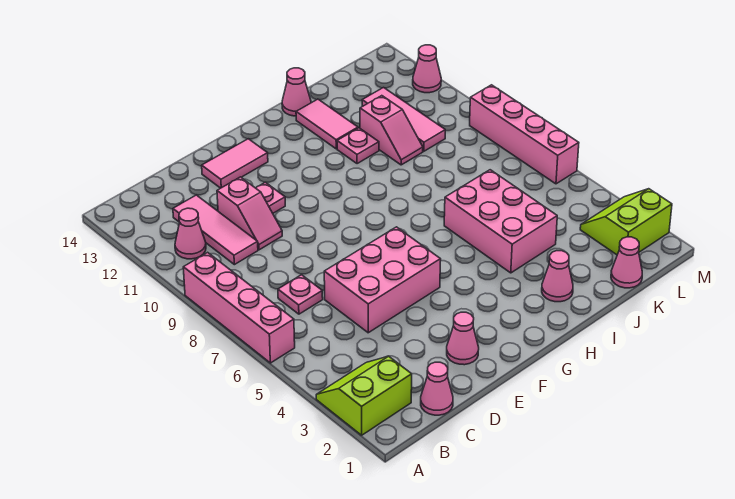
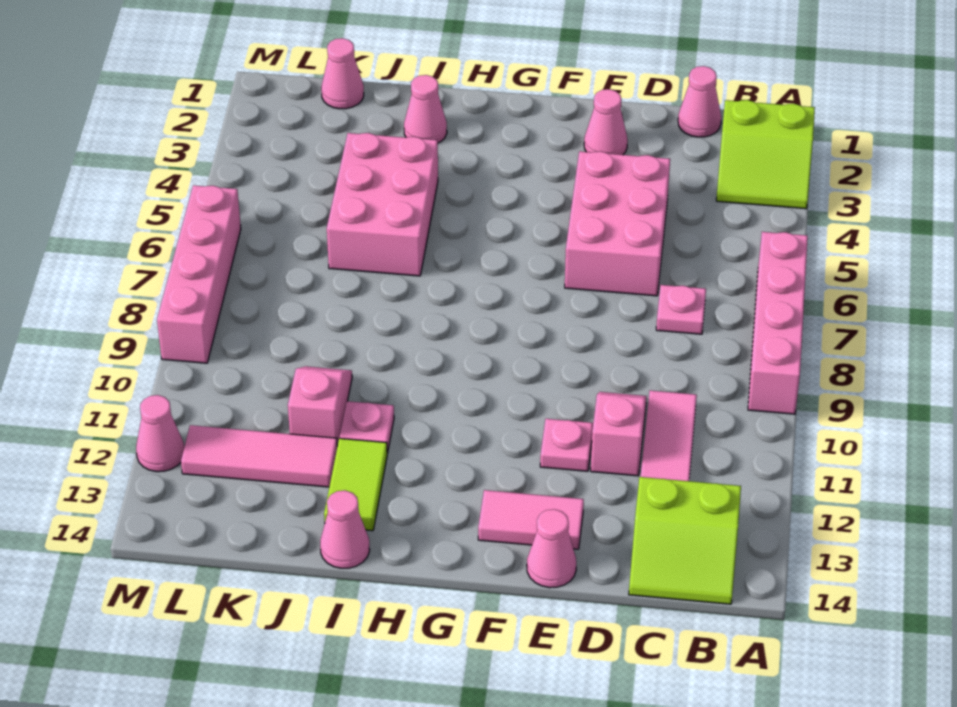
pink cone B11 level 1 -> pink cone E14 level 1
pink brick D5:F6 level 1 -> pink brick D4:E6 level 1
pink tile I12:I13 level 1 -> lime tile I12:I13 level 1
pink tile K10:K12 level 1 -> pink tile J12:L12 level 1
lime slope L2:M3 level 1 top 2 -> lime slope B13:C14 level 1 top 13

